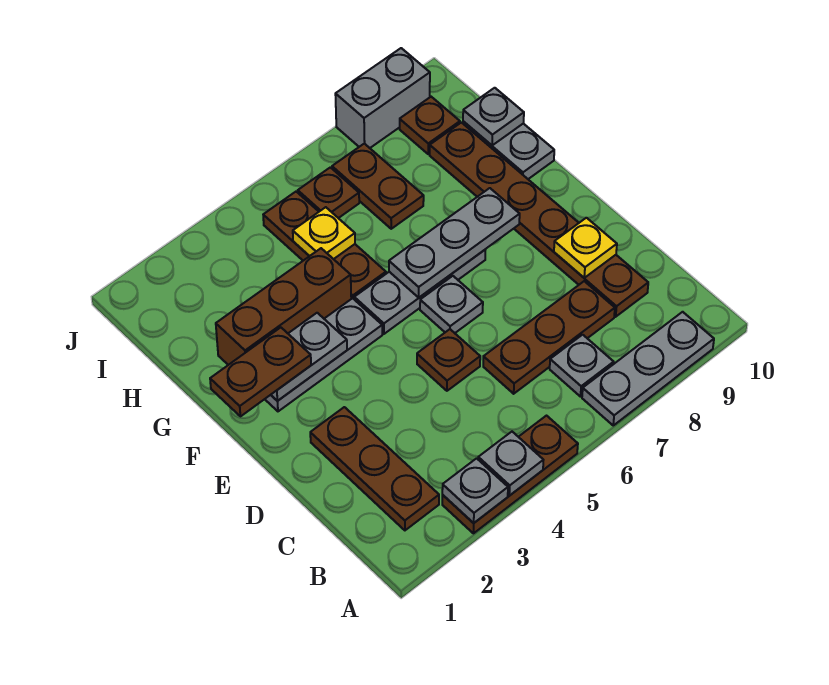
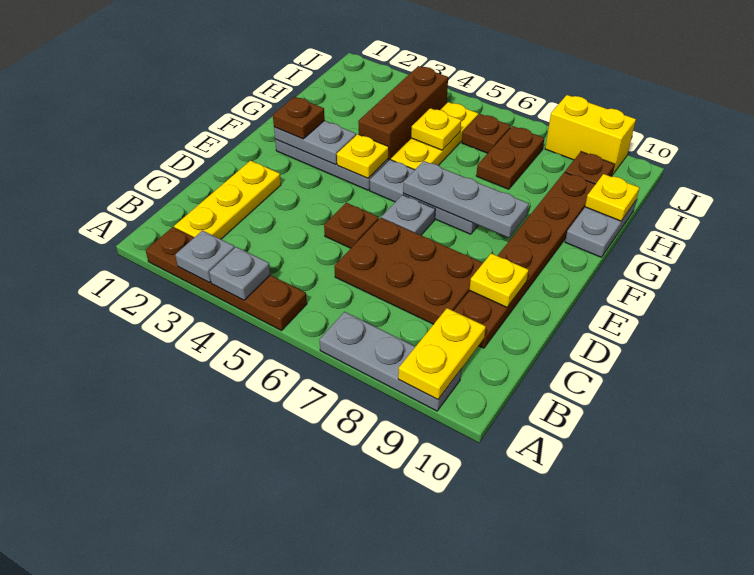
brown plate A3:A5 level 1 -> brown plate A2:A5 level 1
none -> yellow plate A9:B9 level 2
brown plate B2:D2 level 1 -> yellow plate B2:D2 level 1
grey plate B7 level 1 -> none
brown plate C6:C8 level 1 -> brown plate C6:D8 level 1
brown plate F1:F2 level 3 -> brown plate F2 level 3
none -> yellow plate F4 level 2
brown brick G2:G4 level 1 -> brown brick G4:I4 level 1
brown plate G5:I5 level 1 -> yellow plate G5:I5 level 1
grey plate H10 level 2 -> yellow plate H10 level 2
grey brick J8:J9 level 1 -> yellow brick J8:J9 level 1

